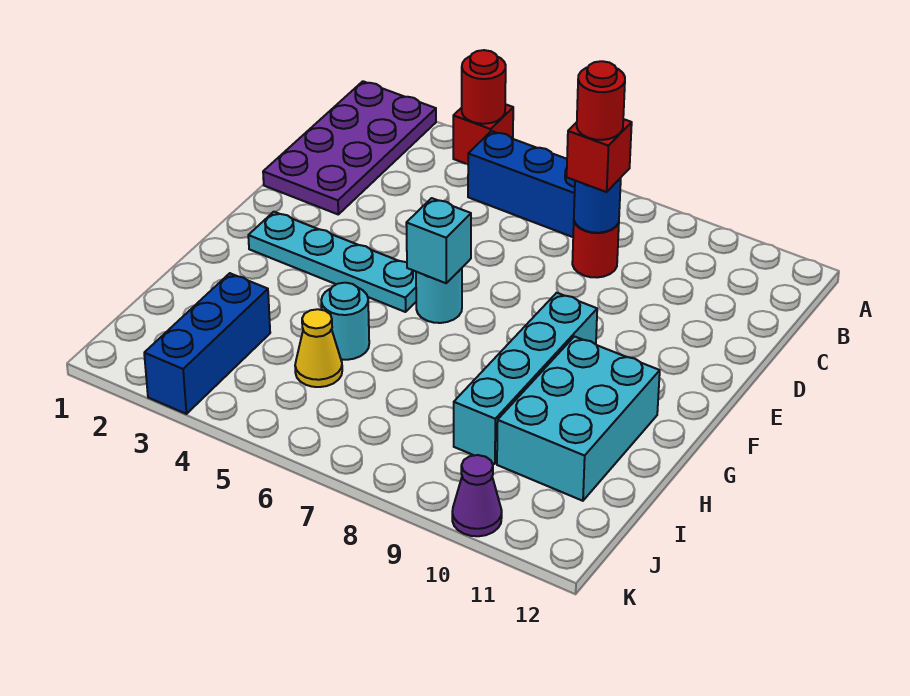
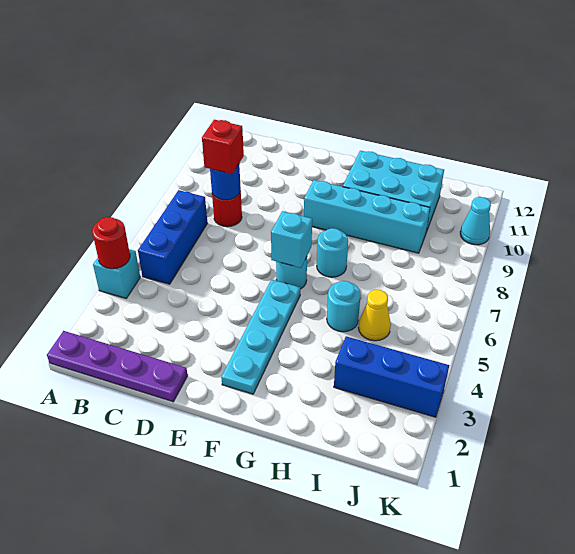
purple plate A1:D2 level 1 -> purple plate A1:D1 level 1
red brick A4 level 1 -> cyan brick A4 level 1
red round brick C8 level 4 -> none
none -> cyan round brick G7 level 1
purple cone K10 level 1 -> cyan cone K10 level 1

